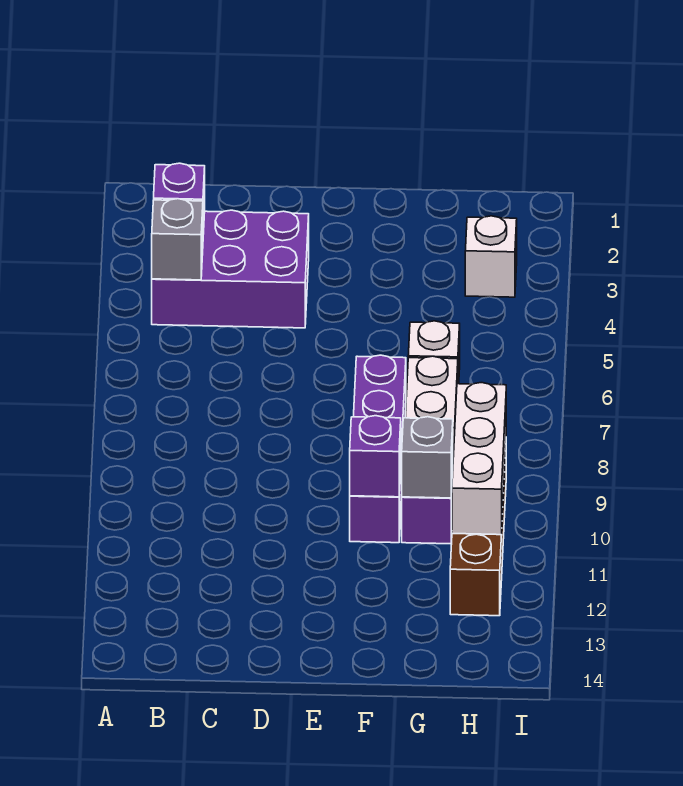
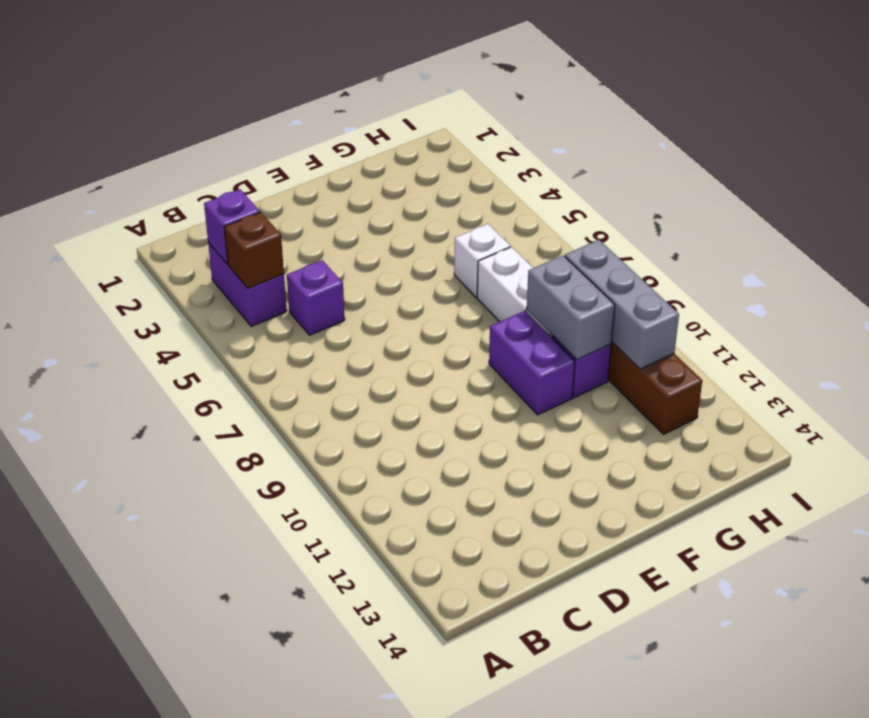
purple brick B3:D4 level 1 -> purple brick B3:B4 level 1
grey brick B4 level 2 -> brown brick B4 level 2
purple brick F7:F10 level 1 -> purple brick F9:F10 level 1
purple brick F10 level 2 -> purple brick C5 level 1
grey brick G10 level 2 -> grey brick G9:G10 level 2
white brick H3 level 1 -> none
white brick H9:H11 level 2 -> grey brick H9:H11 level 2

